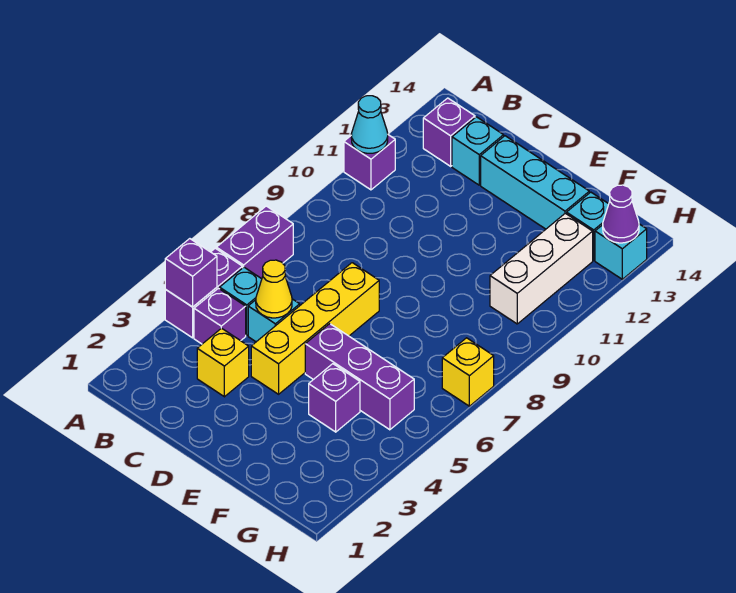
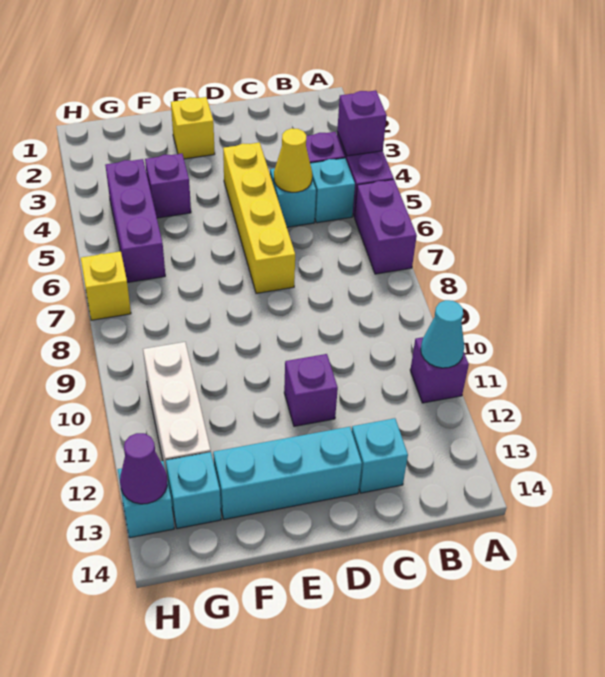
purple brick B13 level 1 -> purple brick D11 level 1
yellow brick C3 level 1 -> yellow brick E2 level 1
purple brick E5:G5 level 1 -> purple brick G4:G6 level 1

